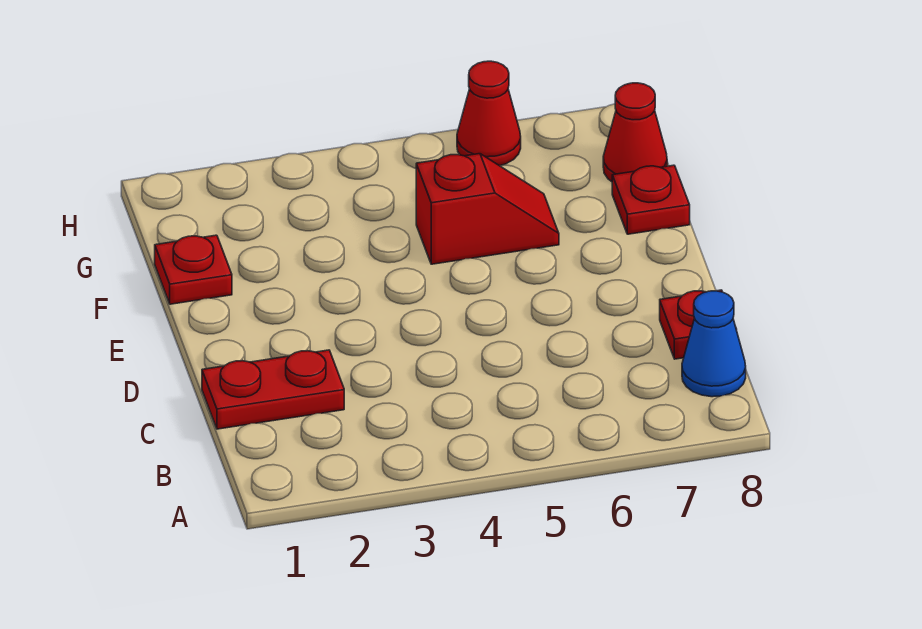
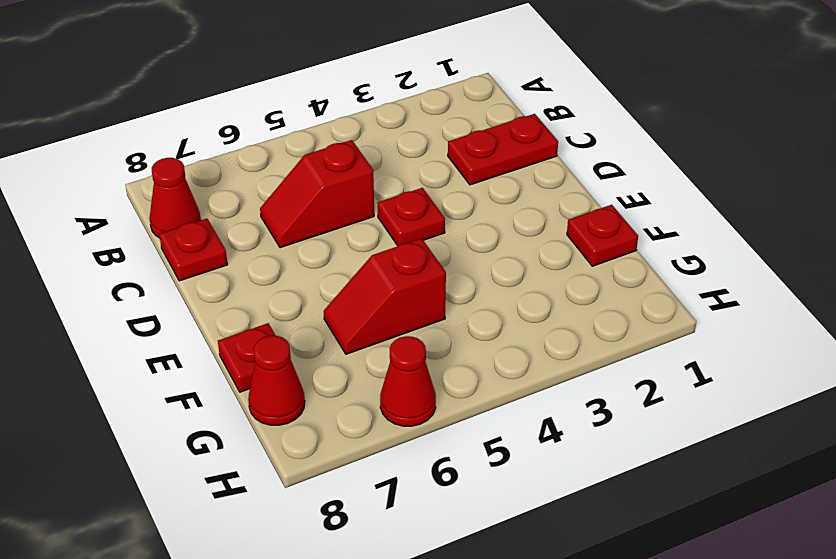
blue cone B8 level 1 -> red cone B8 level 1
none -> red slope C5:C6 level 1 top 5
none -> red plate D4 level 1

